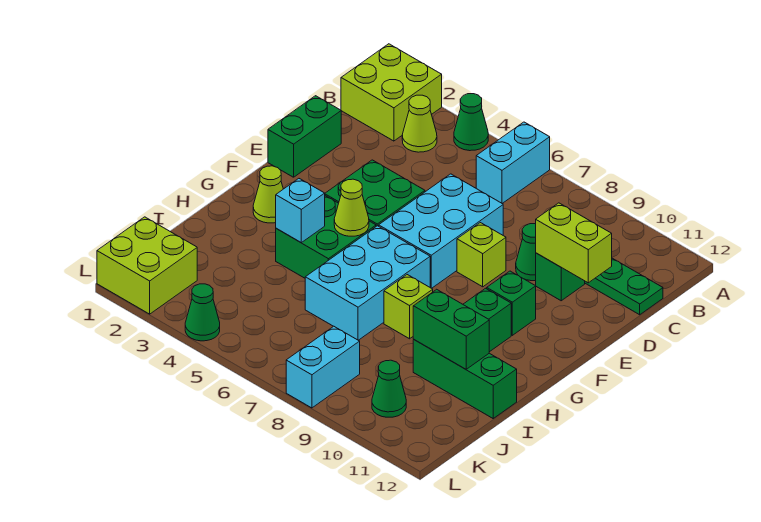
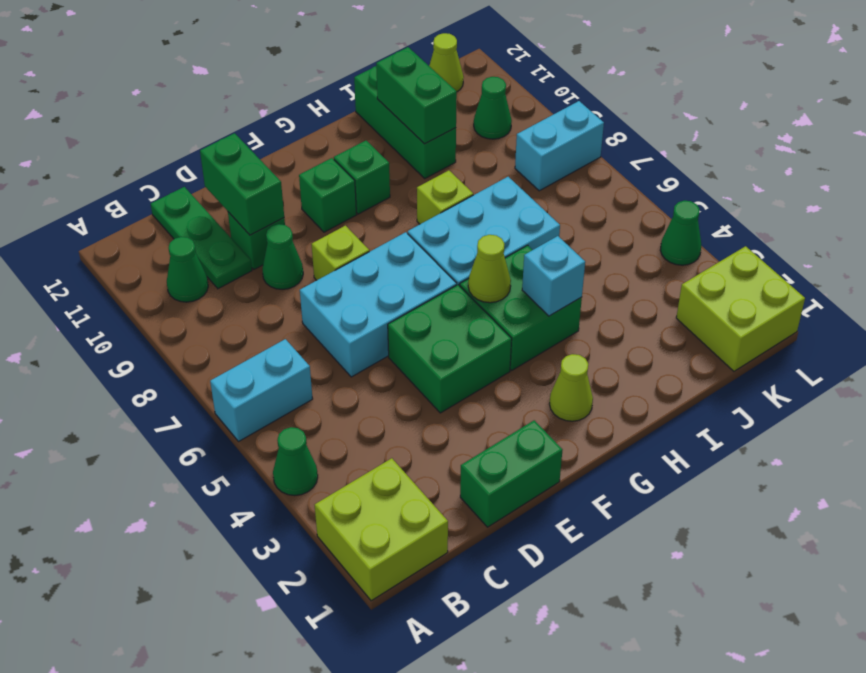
lime cone B3 level 1 -> lime cone K12 level 1
none -> green cone B10 level 1
lime brick D10:D11 level 2 -> green brick D10:D11 level 2

